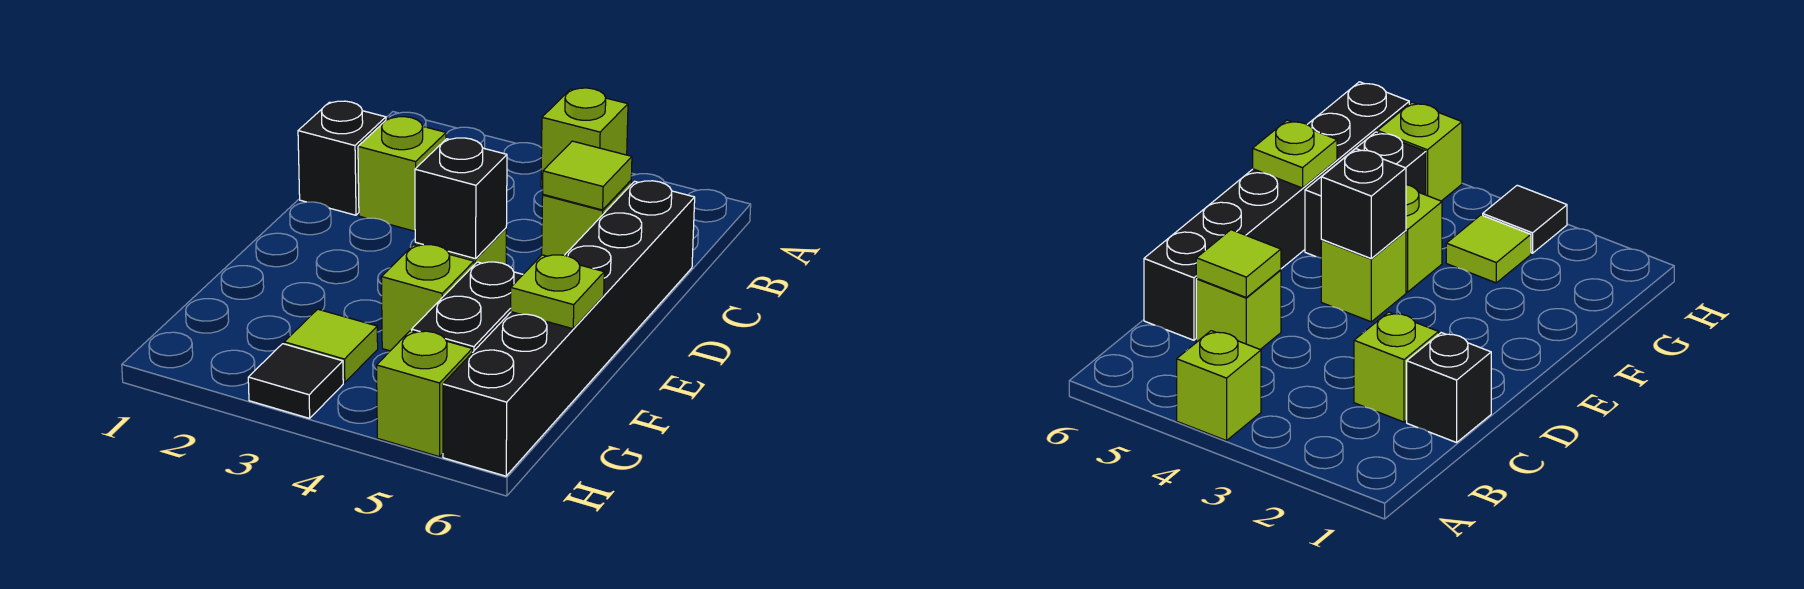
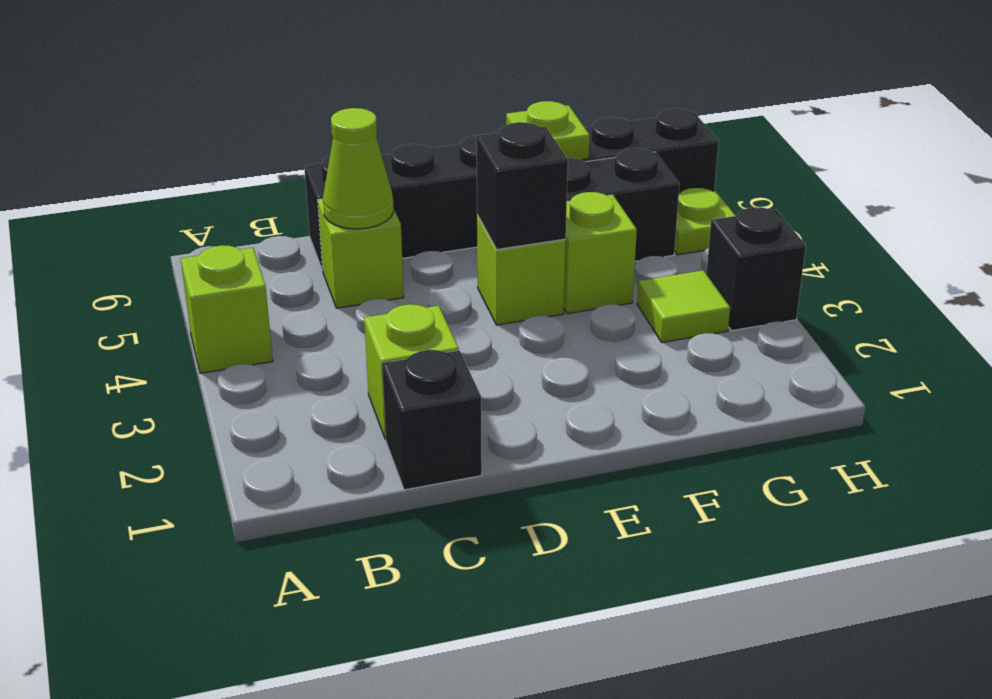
lime tile C5 level 2 -> lime cone C5 level 2
black tile H3 level 1 -> black brick H3 level 1
lime brick H5 level 1 -> lime plate H5 level 1

